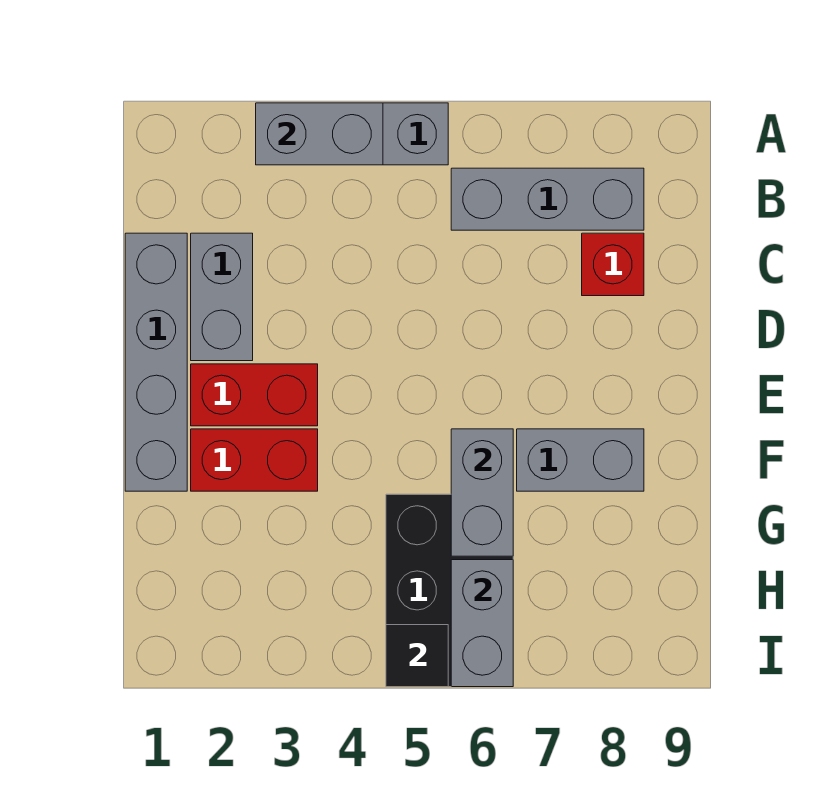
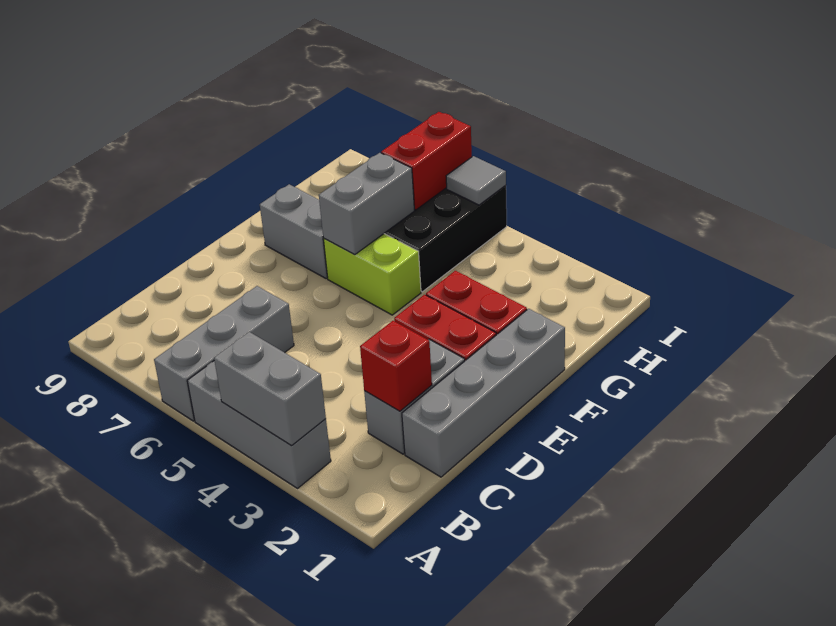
grey brick B6:B8 level 1 -> grey brick A6:C6 level 1
red brick C8 level 1 -> red brick C2 level 2
none -> lime brick F5:F6 level 1
grey brick H6:I6 level 2 -> red brick H6:I6 level 2
black tile I5 level 2 -> grey tile I5 level 2

